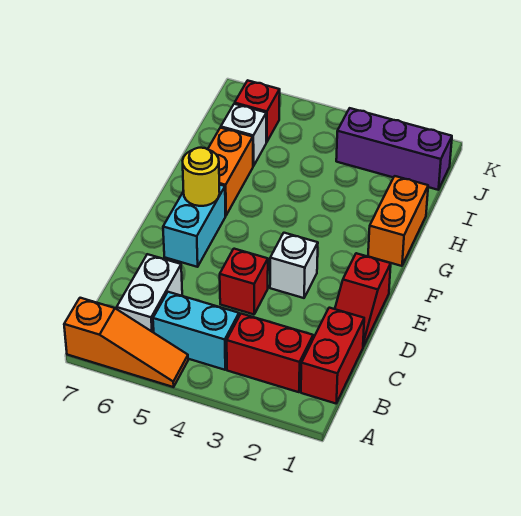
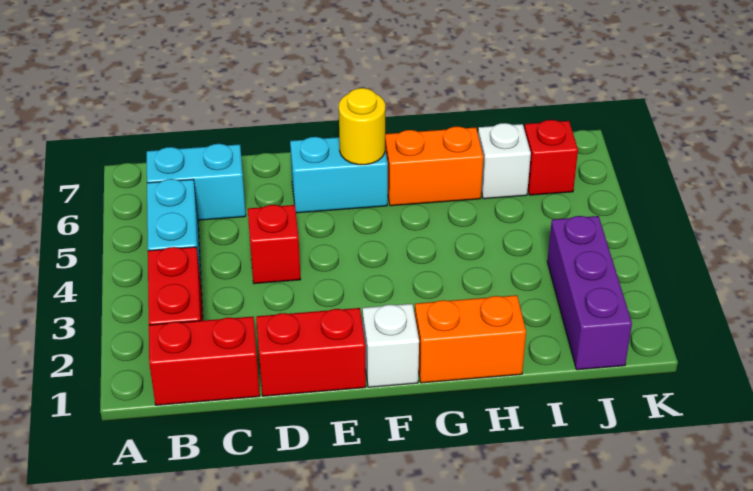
orange slope A5:A7 level 1 top 7 -> none
white brick B6:C6 level 1 -> cyan brick B6:C6 level 1
red slope D1:E1 level 1 top E -> red brick D1:E1 level 1
white brick E3 level 1 -> white brick F1 level 1

